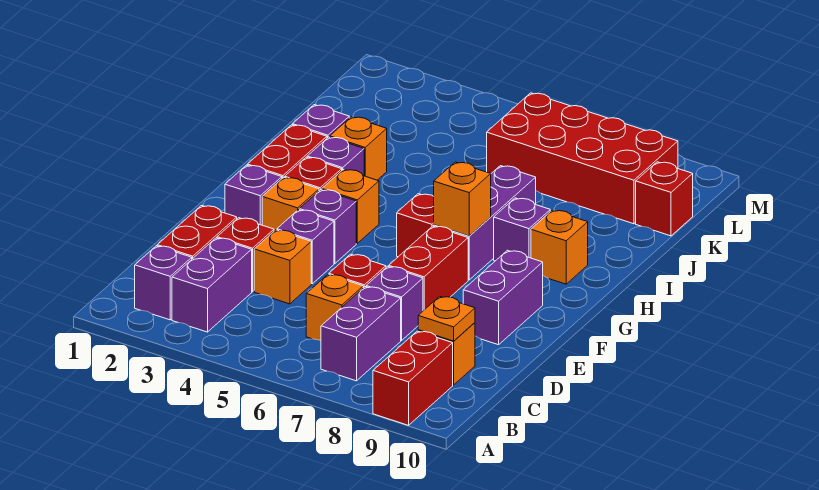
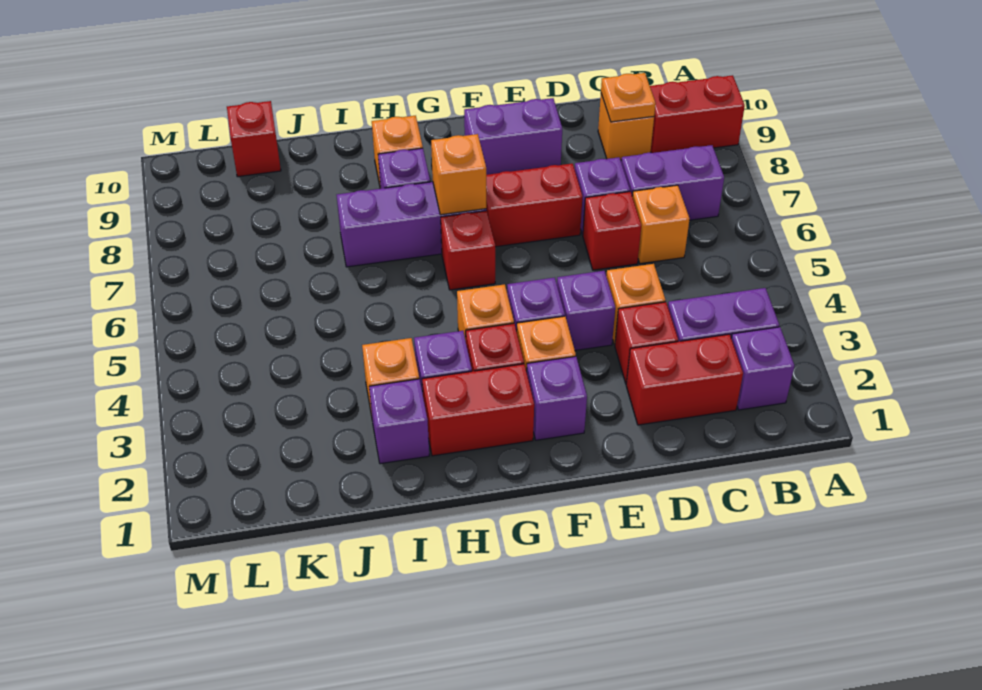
red brick K6:L9 level 1 -> none

